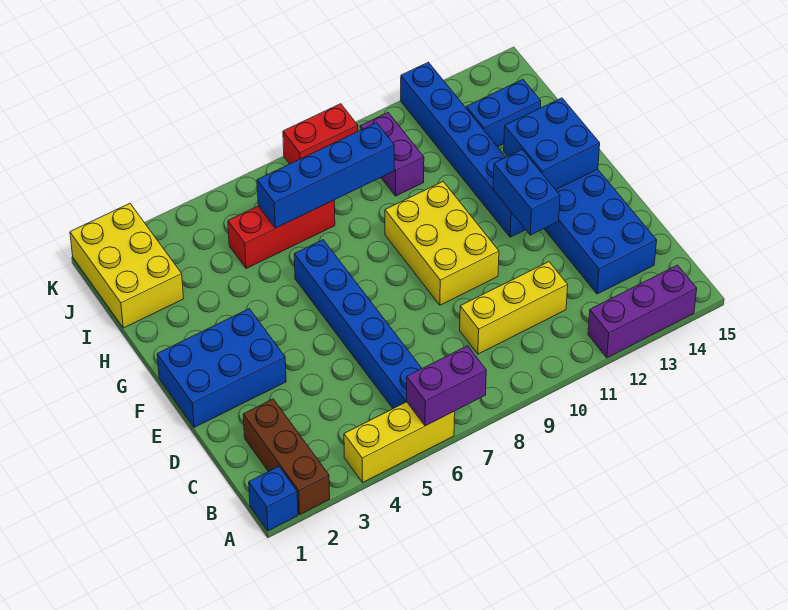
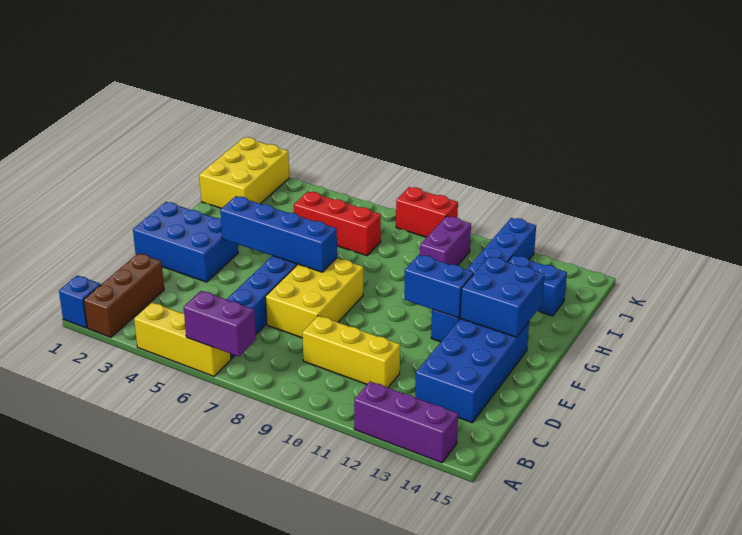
yellow brick E9:G10 level 1 -> yellow brick D7:F8 level 1
blue brick E12:F12 level 2 -> blue brick F11:F12 level 2
blue brick I6:I9 level 2 -> blue brick F4:F7 level 2

